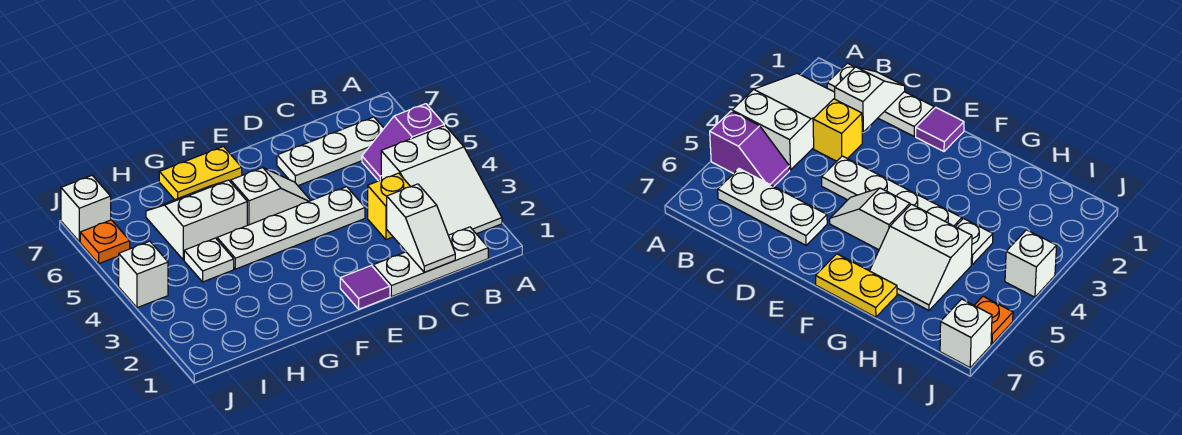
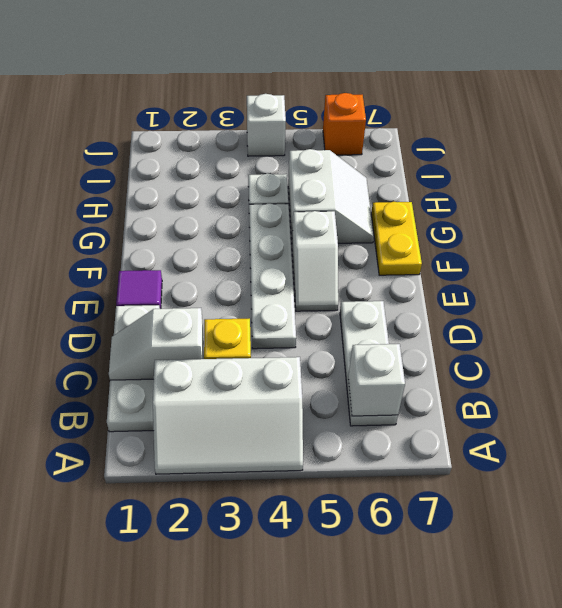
white slope A2:B4 level 1 top 4 -> white slope A2:B4 level 1 top B
purple slope A5:B5 level 1 top A -> none
orange plate J6 level 1 -> orange brick J6 level 1
white brick J7 level 1 -> white brick B6 level 2

